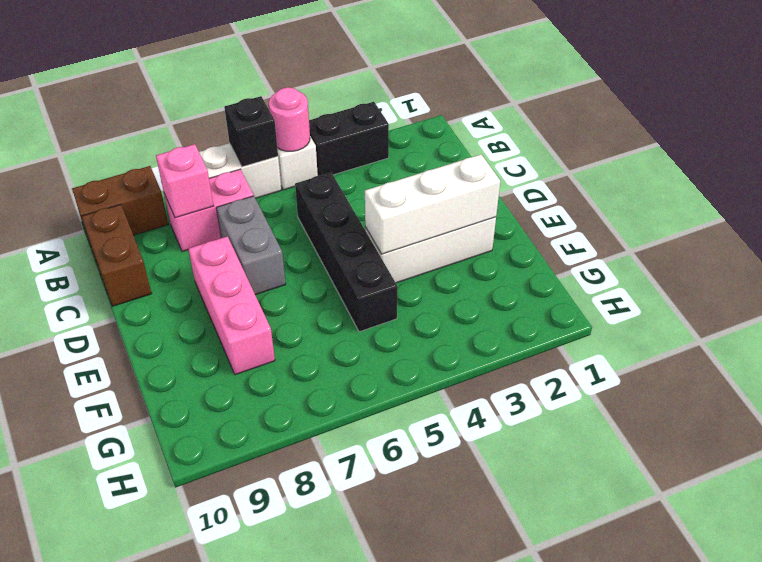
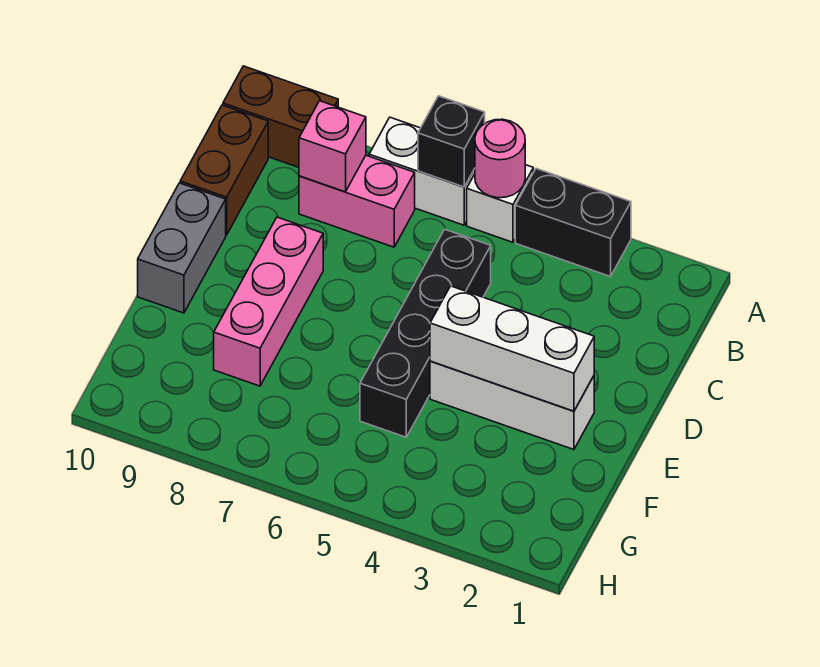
grey brick C7:D7 level 1 -> grey brick D10:E10 level 1

